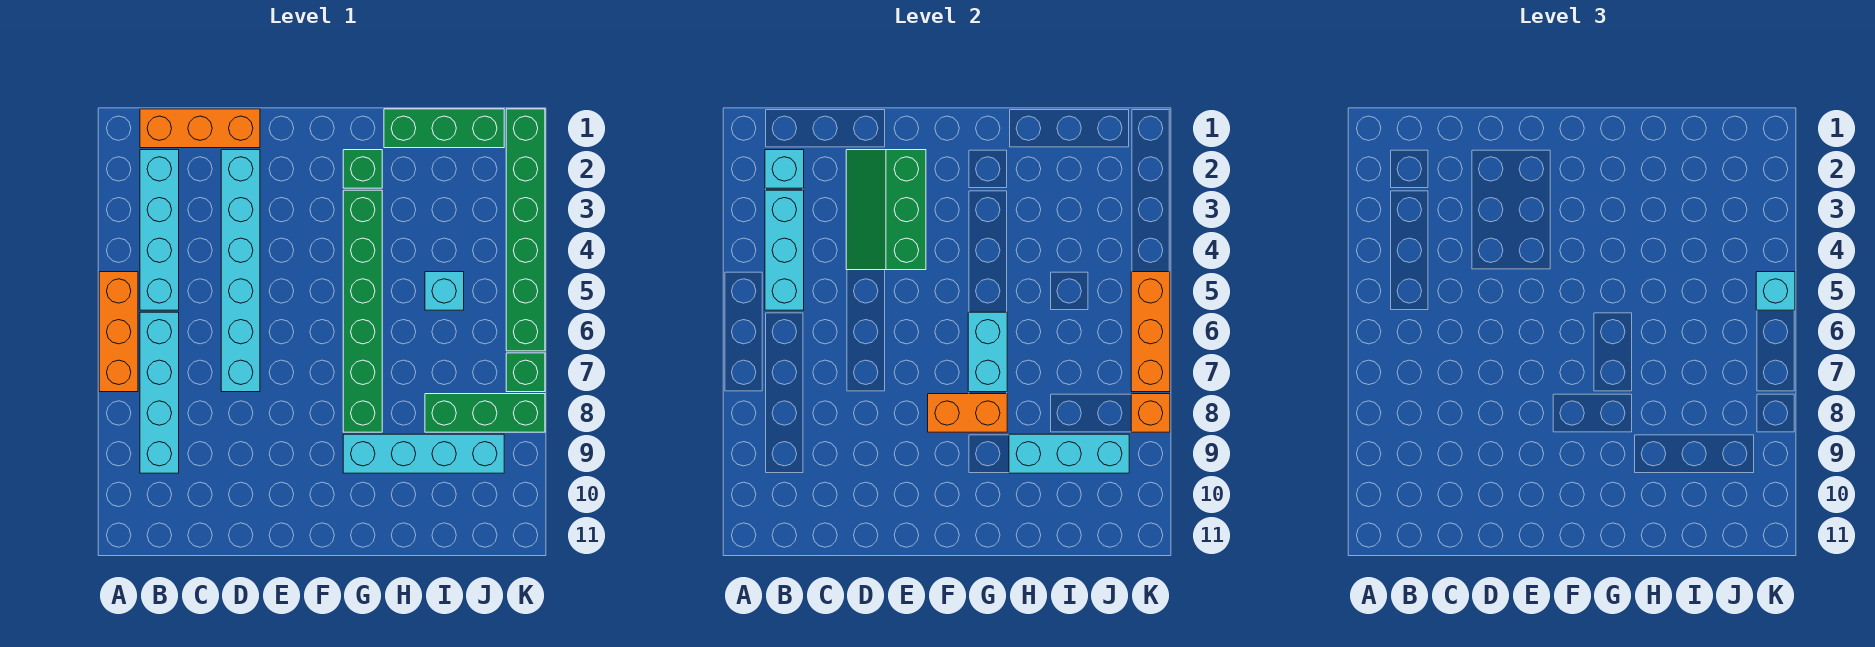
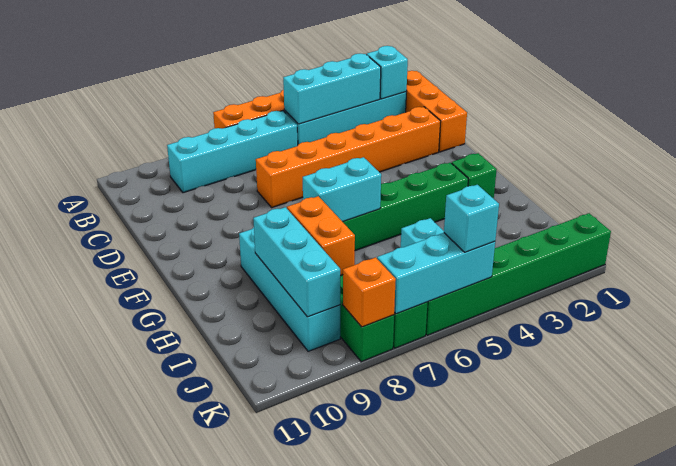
cyan brick D2:D7 level 1 -> orange brick D2:D7 level 1
green slope D2:E4 level 2 top E -> none
orange brick F8:G8 level 2 -> orange brick H8:I8 level 2
green brick H1:J1 level 1 -> none
orange brick K5:K7 level 2 -> cyan brick K5:K7 level 2

